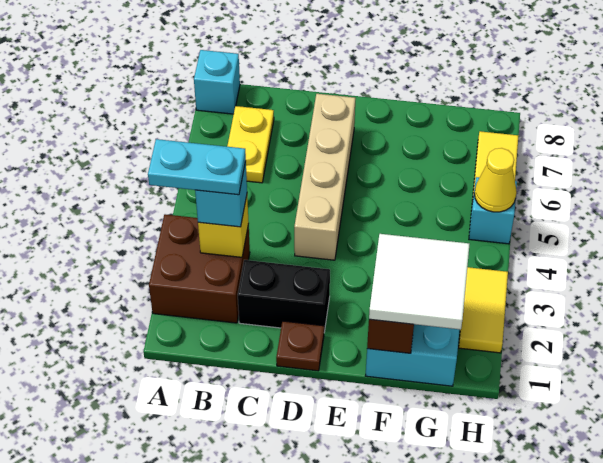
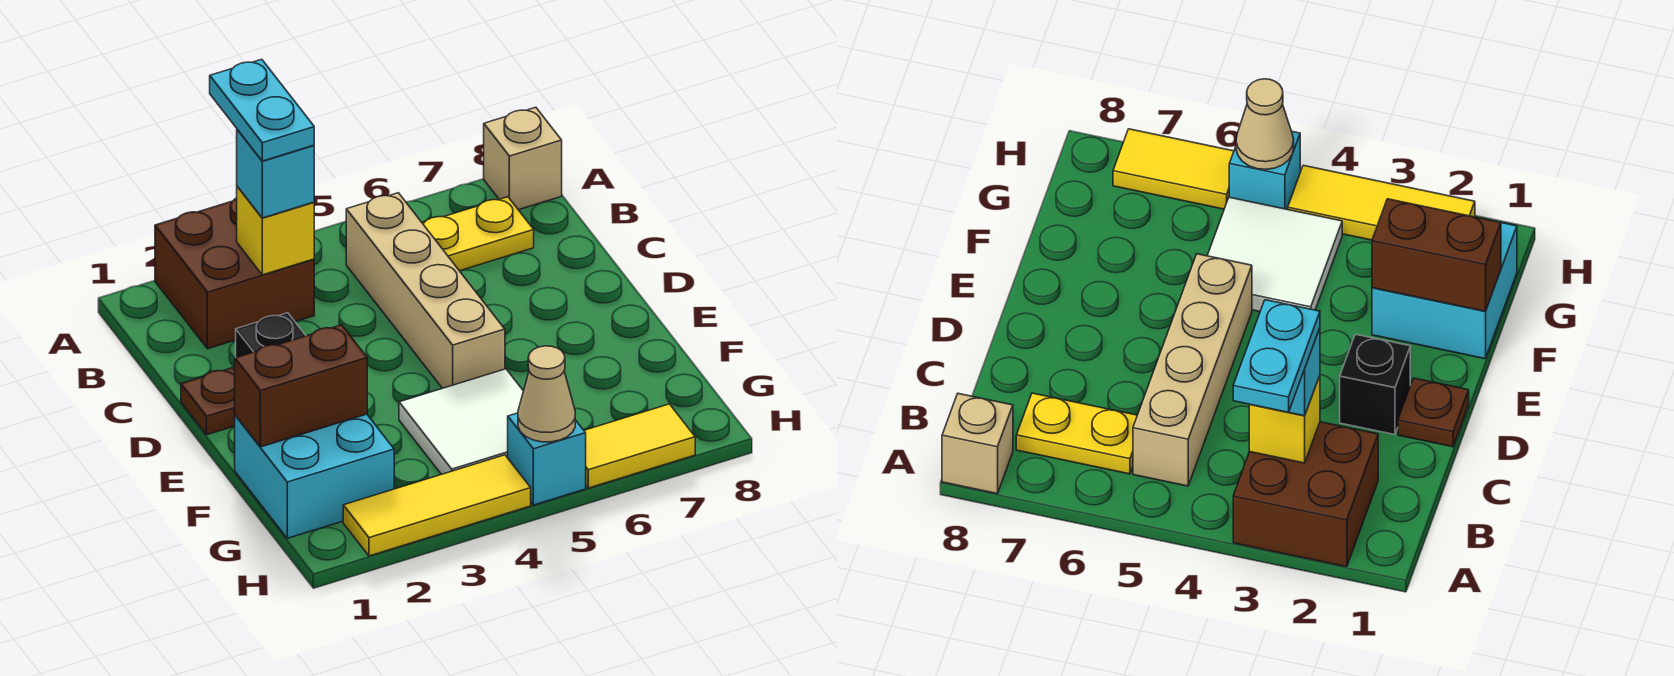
cyan brick A8 level 1 -> tan brick A8 level 1
black brick C2:D2 level 1 -> black brick D2 level 1
tan brick D4:D7 level 1 -> tan brick B5:E5 level 1
white tile F1:G2 level 3 -> white tile F4:G5 level 1
yellow tile H2:H3 level 1 -> yellow tile H2:H4 level 1
yellow cone H5 level 2 -> tan cone H5 level 2

